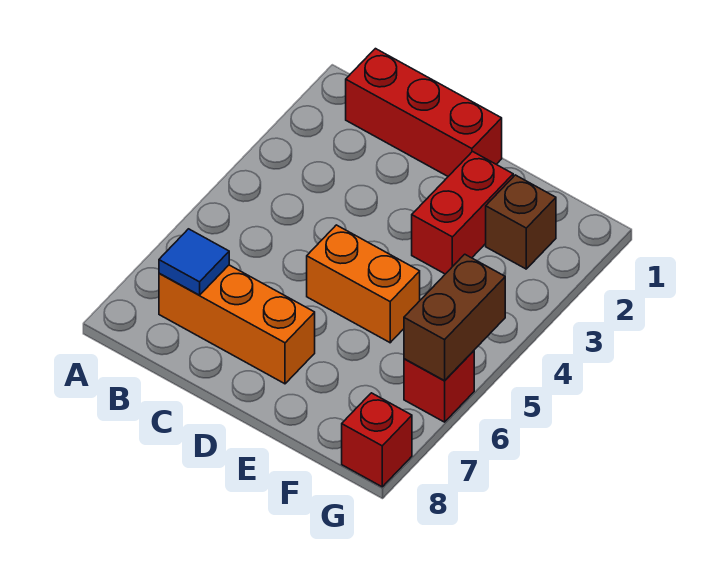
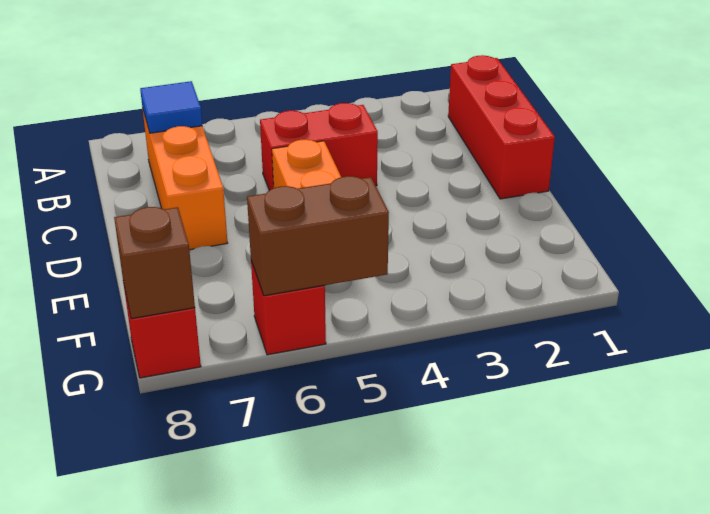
red brick E2:E3 level 1 -> red brick C4:C5 level 1
brown brick F2 level 1 -> brown brick G8 level 2

